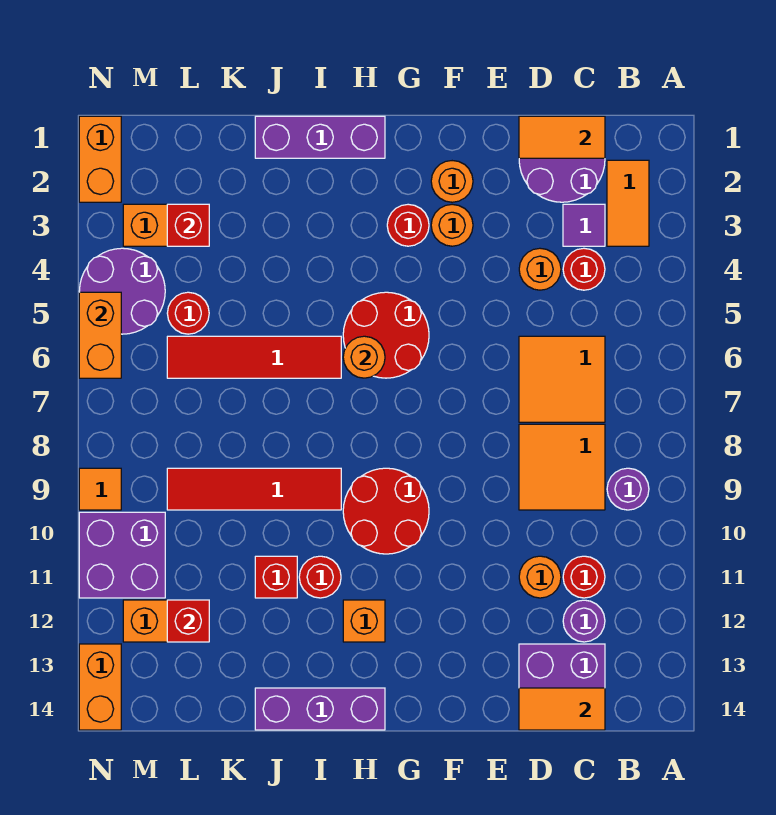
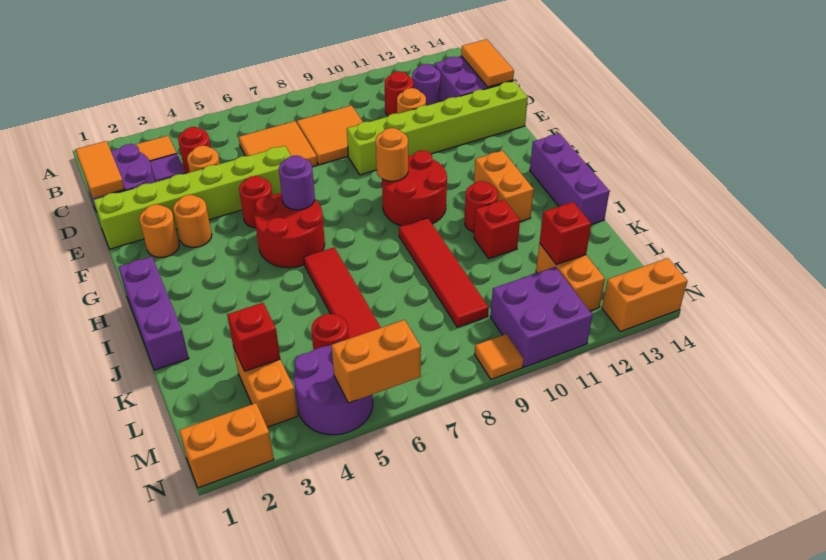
purple round brick B9 level 1 -> purple round brick G6 level 2
none -> lime brick E1:E6 level 1
none -> lime brick E9:E14 level 1
red round brick G3 level 1 -> red round brick F5 level 1
orange round brick H6 level 2 -> orange round brick G9 level 2
orange brick H12 level 1 -> orange brick H12:I12 level 1

